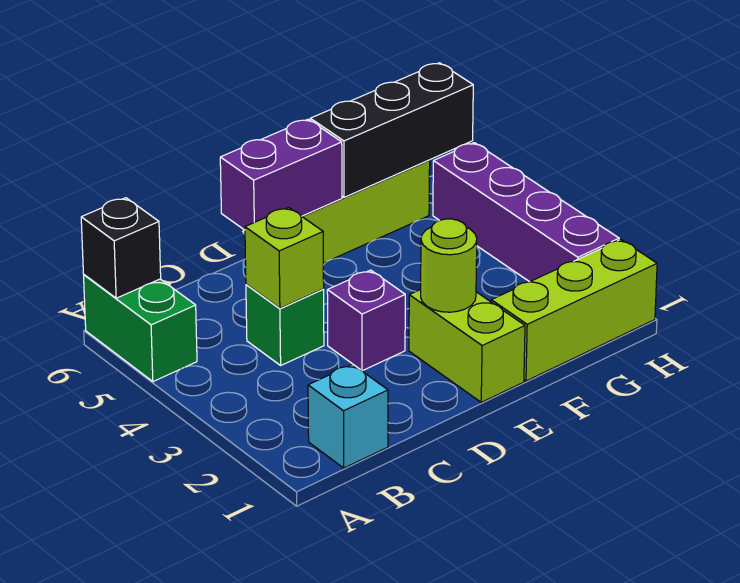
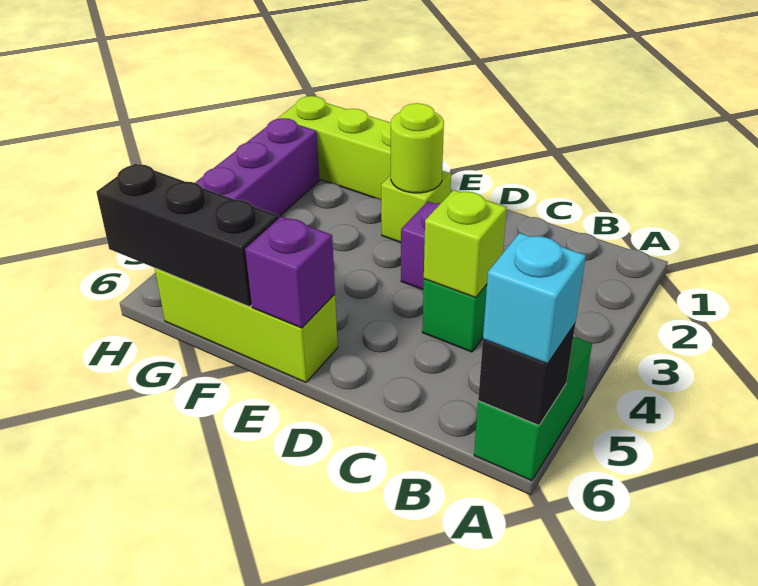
cyan brick B1 level 1 -> cyan brick A6 level 3
purple brick D6:E6 level 2 -> purple brick E6 level 2
lime brick E1:E2 level 1 -> lime brick E2 level 1

